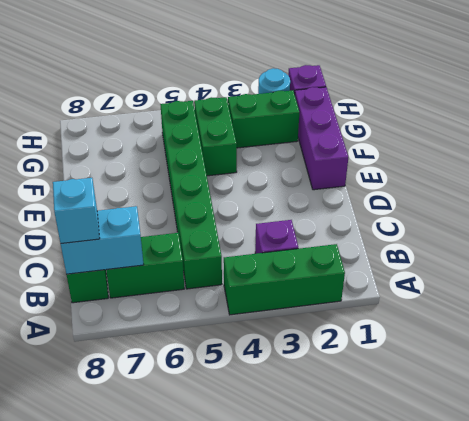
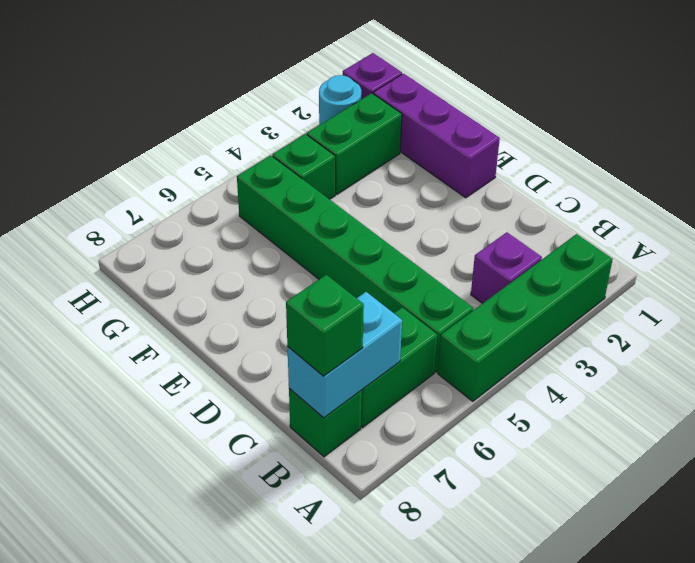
green brick A2:A4 level 1 -> green brick A2:A5 level 1
cyan brick B8 level 3 -> green brick B8 level 3
green brick F4:G4 level 1 -> green brick G4 level 1

